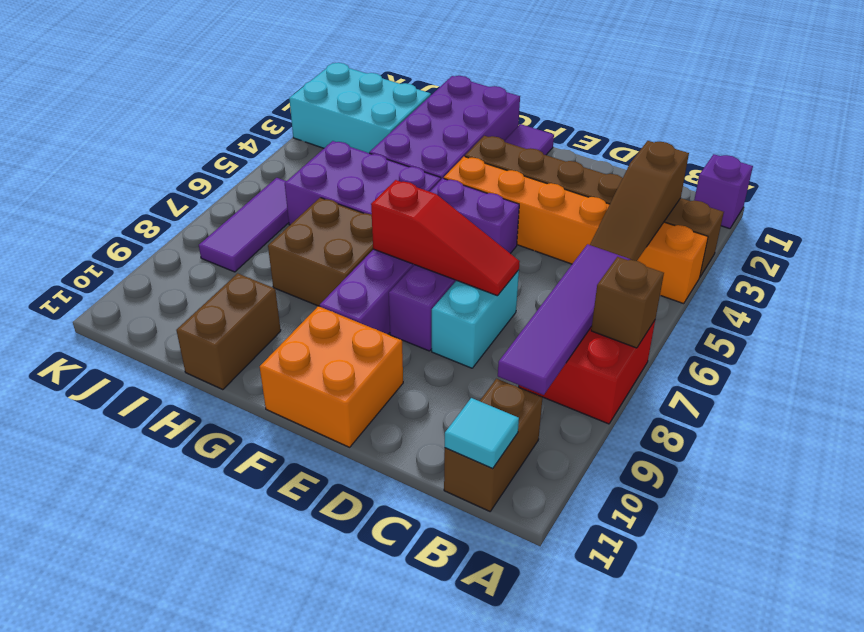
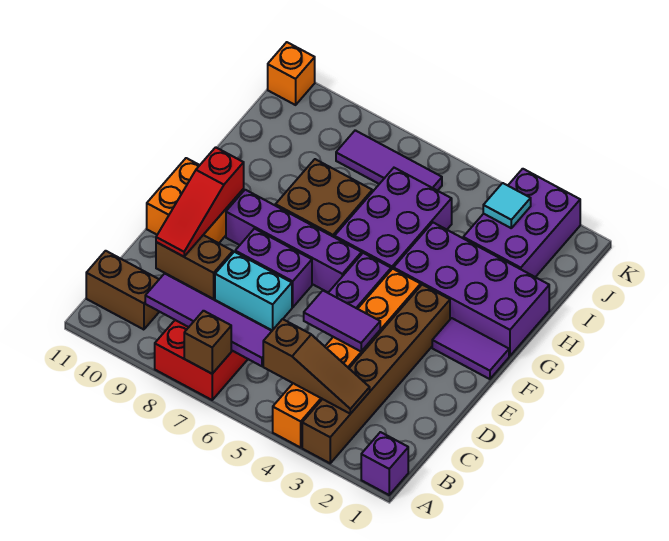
brown slope B3:B5 level 2 top 3 -> brown slope B3:B5 level 2 top 5
cyan tile B11 level 2 -> cyan tile J3 level 2
none -> purple tile D4:D5 level 2
red slope D7:F7 level 2 top F -> red slope D10:F10 level 2 top F
brown brick H10:H11 level 1 -> brown brick D9:D10 level 1
cyan brick I2:K3 level 1 -> purple brick I2:K3 level 1
none -> orange brick K11 level 1

